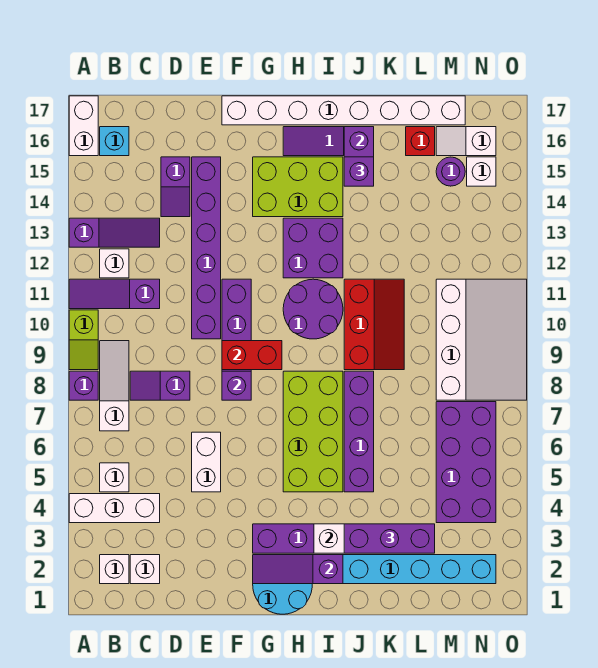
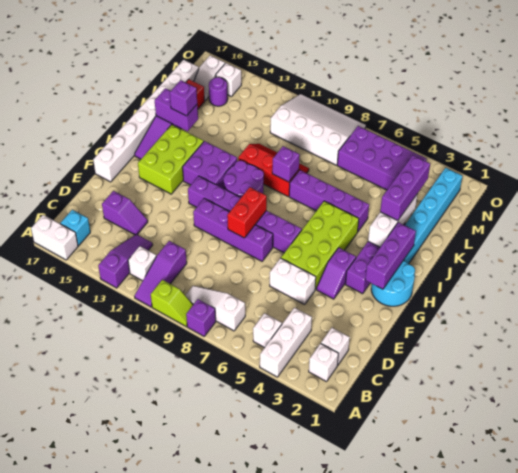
purple slope C8:D8 level 1 top D -> purple slope F4:G4 level 1 top G
purple brick E10:E15 level 1 -> purple brick G7:G12 level 1
purple brick F8 level 2 -> purple brick J9 level 2
purple slope G2:I2 level 2 top I -> purple brick G2:I2 level 2
lime brick H5:I8 level 1 -> lime brick F5:I6 level 1

